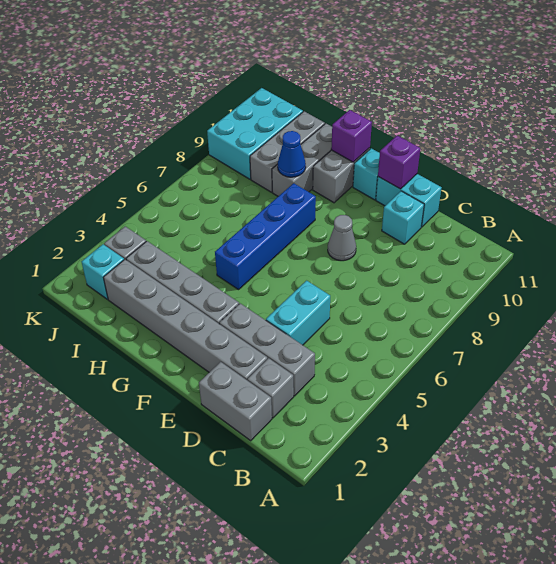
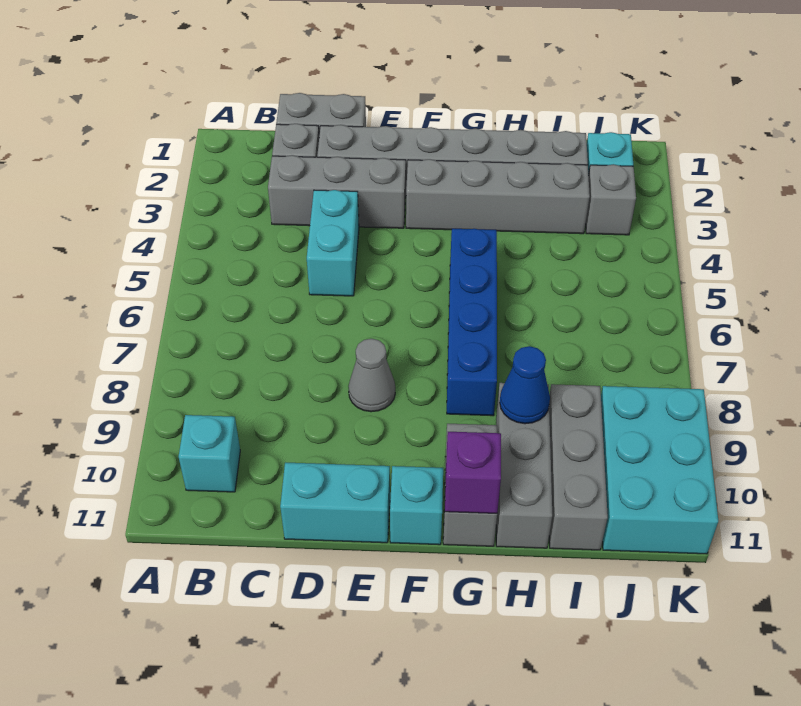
cyan brick D10 level 1 -> cyan brick B10 level 1
purple brick E11 level 2 -> none

